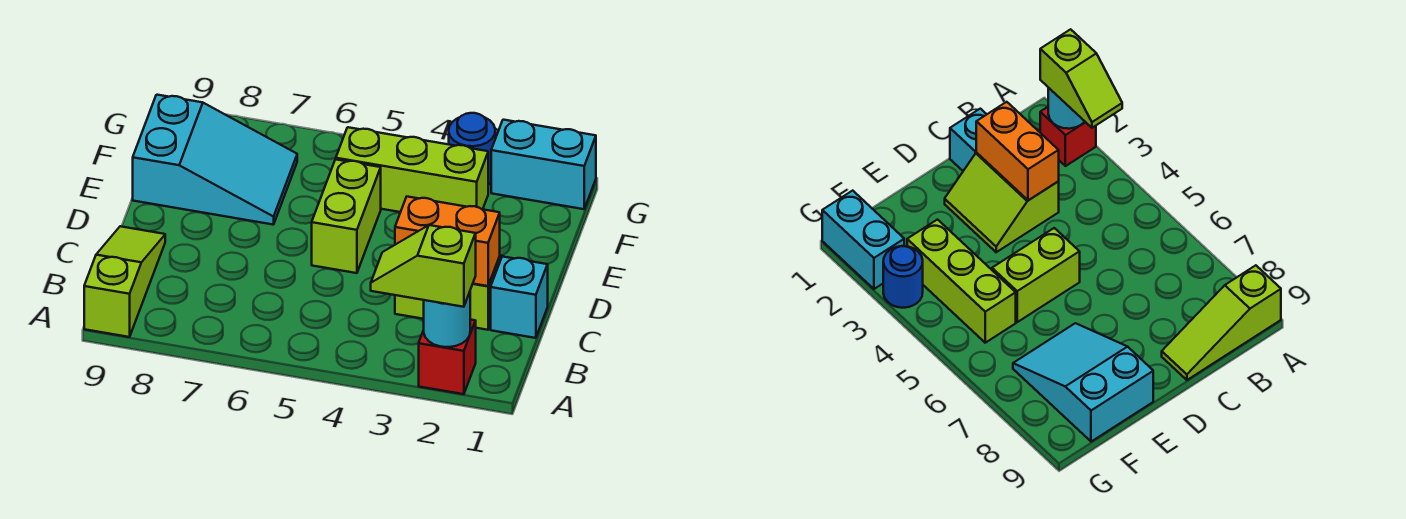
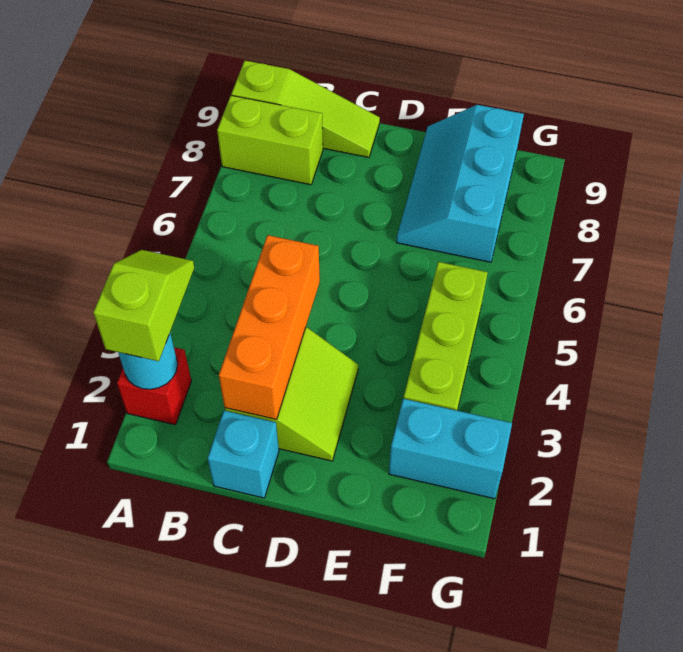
orange brick C2:C3 level 2 -> orange brick C2:C4 level 2
lime brick D5:E5 level 1 -> lime brick A8:B8 level 1
cyan slope E7:F9 level 1 top 9 -> cyan slope E7:F9 level 1 top F
cyan brick G1:G2 level 1 -> cyan brick F2:G2 level 1
blue round brick G3 level 1 -> none

